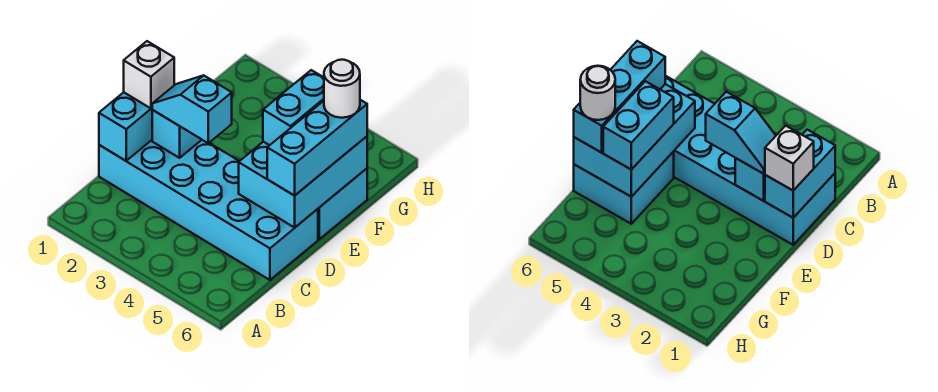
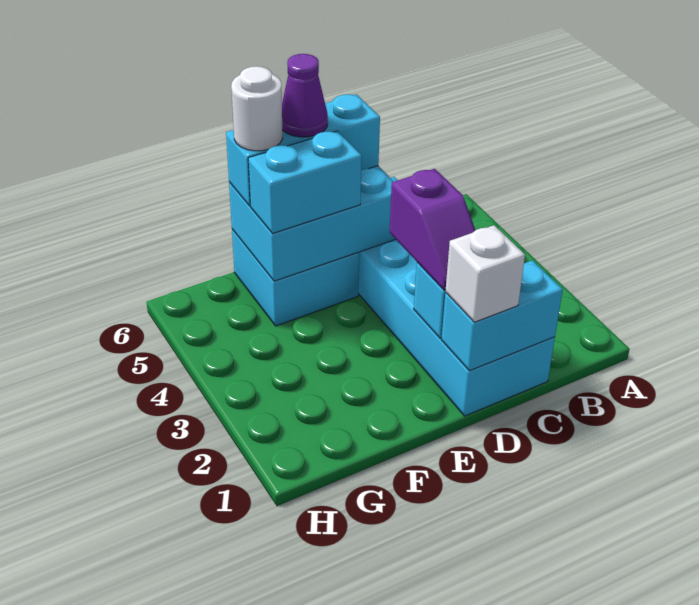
cyan slope D2:D3 level 3 top 3 -> purple slope D2:D3 level 3 top 3
none -> purple cone E6 level 4

